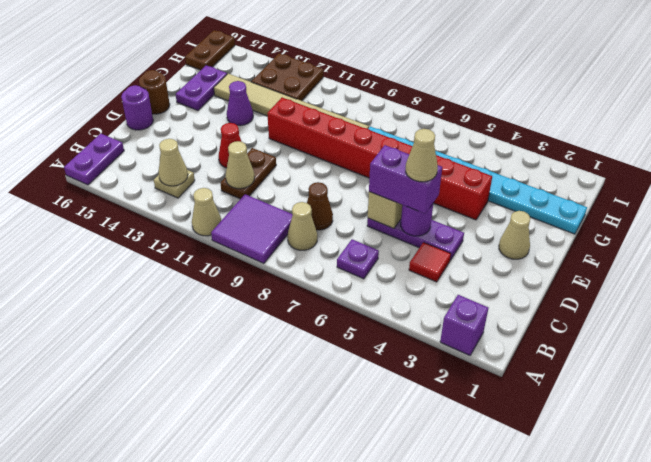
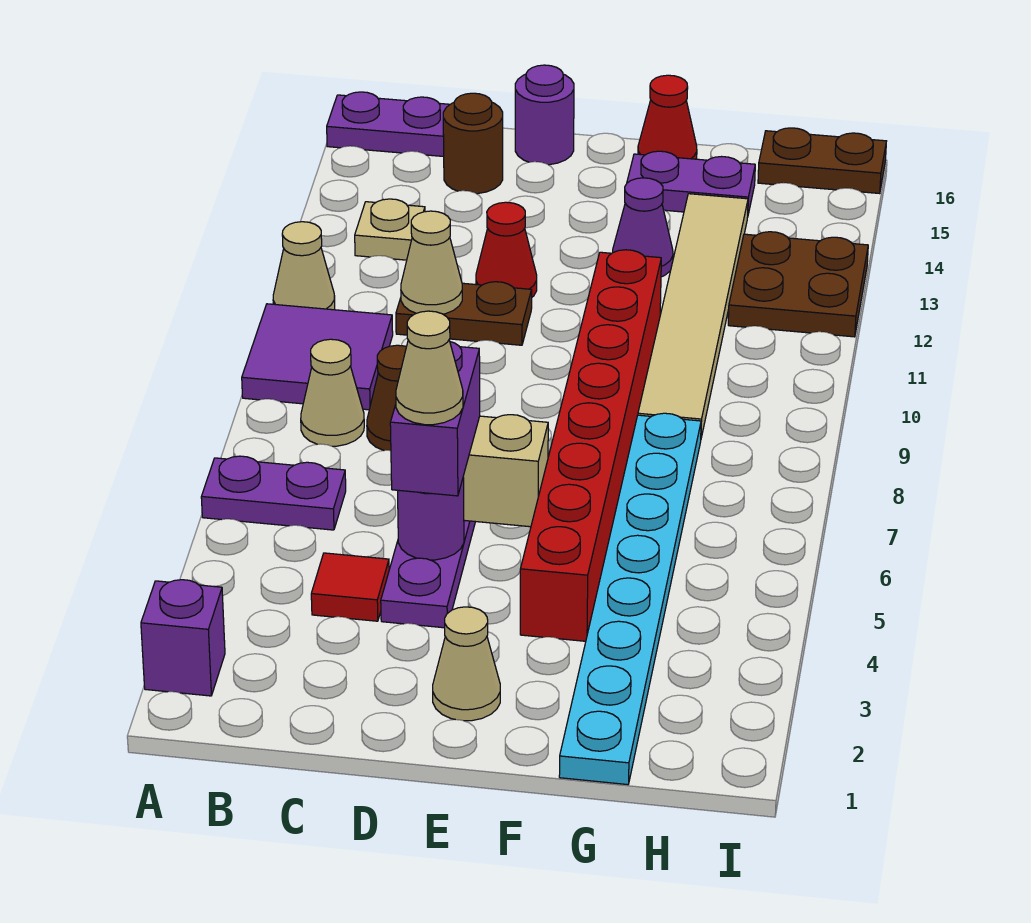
purple plate B6 level 1 -> purple plate A6:B6 level 1
tan cone B13 level 2 -> none
brown round brick E16 level 1 -> brown round brick C15 level 1
none -> red cone F16 level 1

